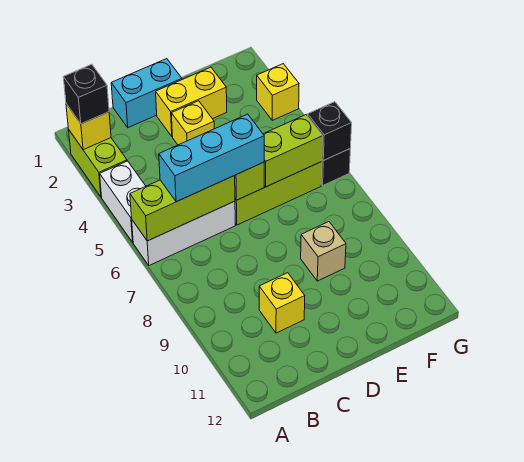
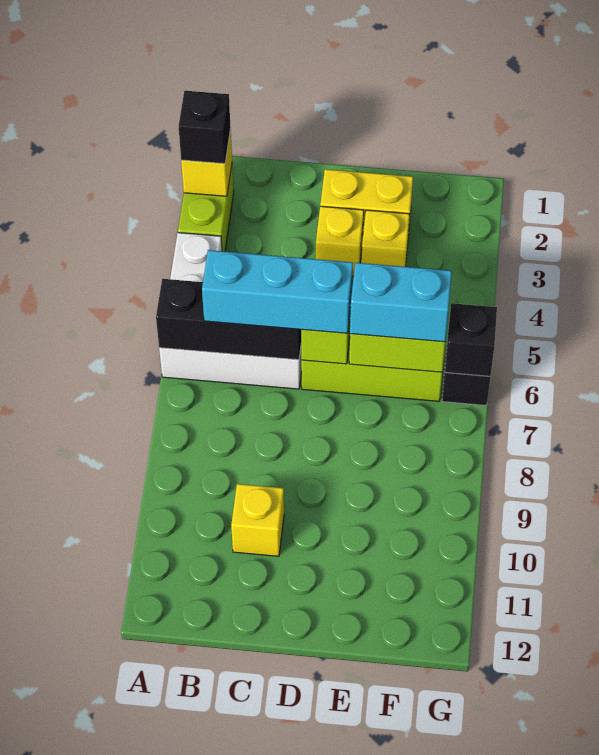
lime brick A6:C6 level 2 -> black brick A6:C6 level 2
cyan brick C1:D1 level 1 -> cyan brick E6:F6 level 3
tan brick E9 level 1 -> none
yellow brick G3 level 1 -> yellow brick E3 level 1

